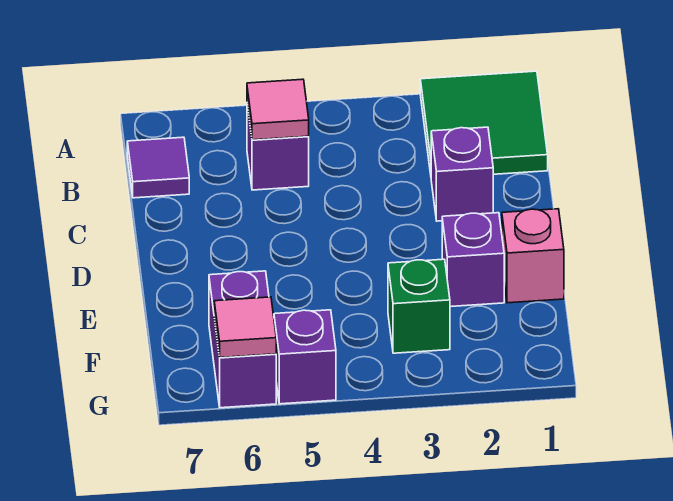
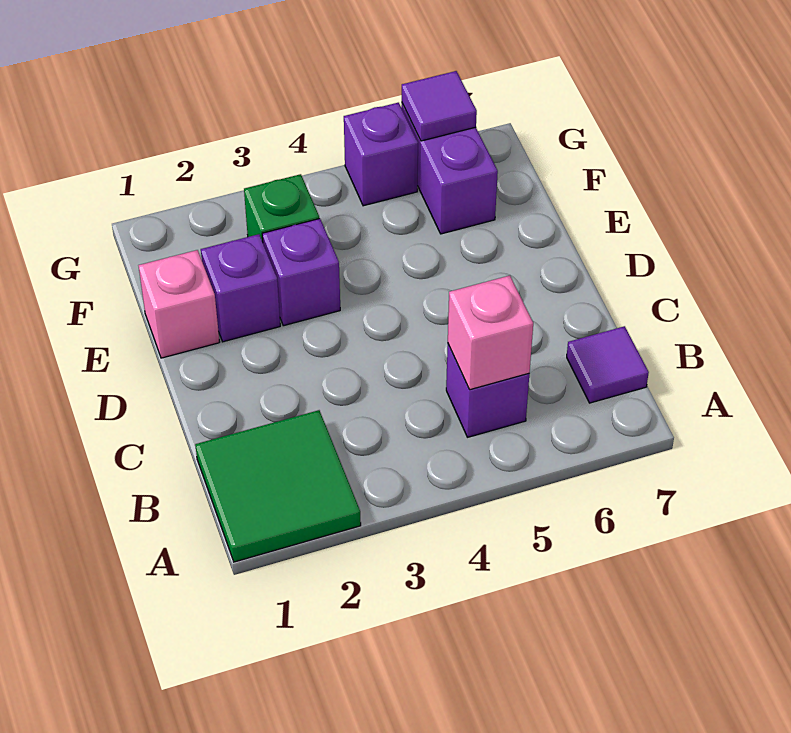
pink tile B5 level 2 -> pink brick B5 level 2
purple brick C2 level 1 -> purple brick E3 level 1
pink tile G6 level 2 -> purple tile G6 level 2

